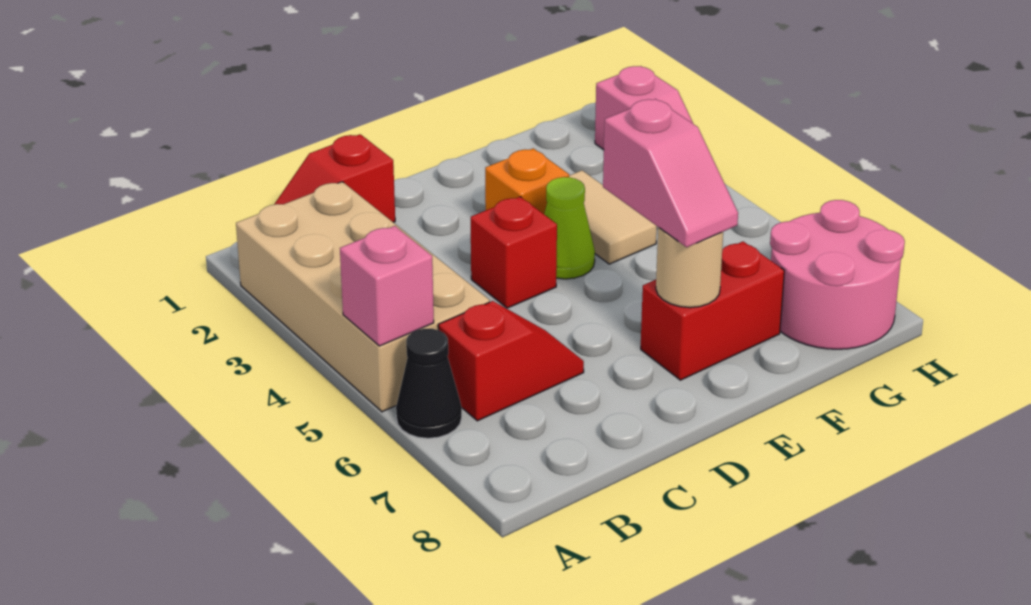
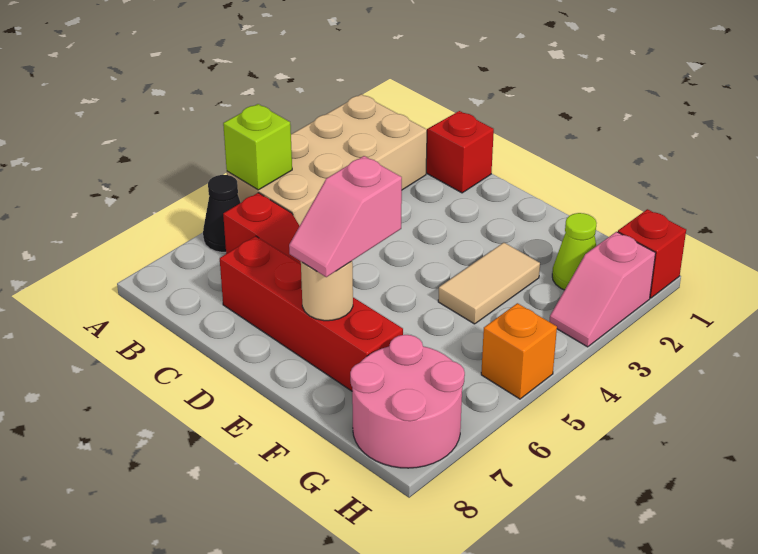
pink brick A5 level 2 -> lime brick A5 level 2
red brick D4 level 1 -> red brick H1 level 1
orange brick E3 level 1 -> orange brick H5 level 1
lime cone E4 level 1 -> lime cone G2 level 1
red brick E7:F7 level 1 -> red brick C7:F7 level 1

